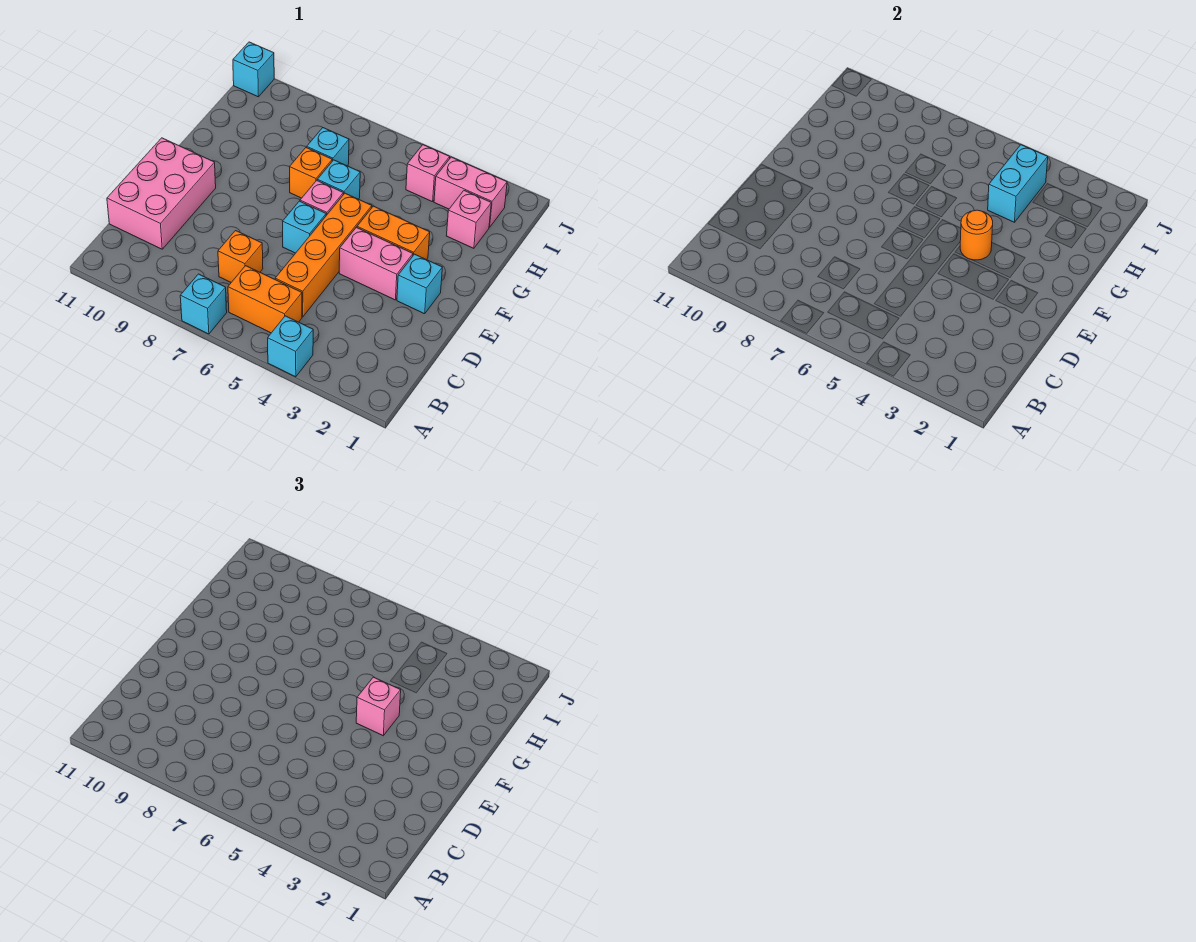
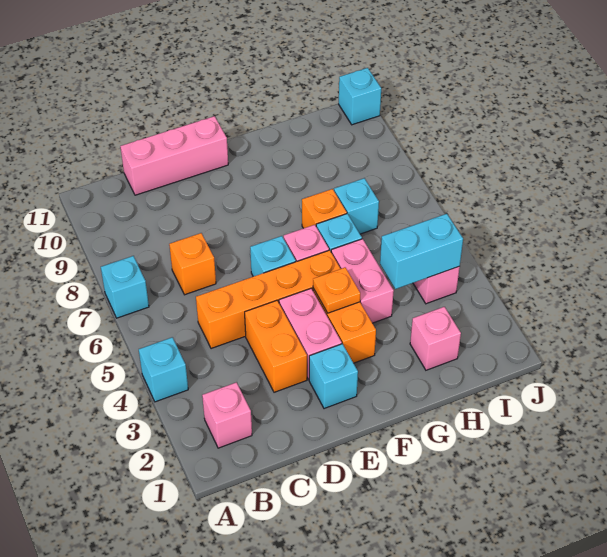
orange brick B5:B6 level 1 -> orange brick D3:D4 level 1
pink brick C10:E11 level 1 -> pink brick C11:E11 level 1
orange round brick F4 level 2 -> orange plate F4 level 2
pink brick F4 level 3 -> pink brick B2 level 1
pink brick I2:I3 level 1 -> pink brick G4:G5 level 1

